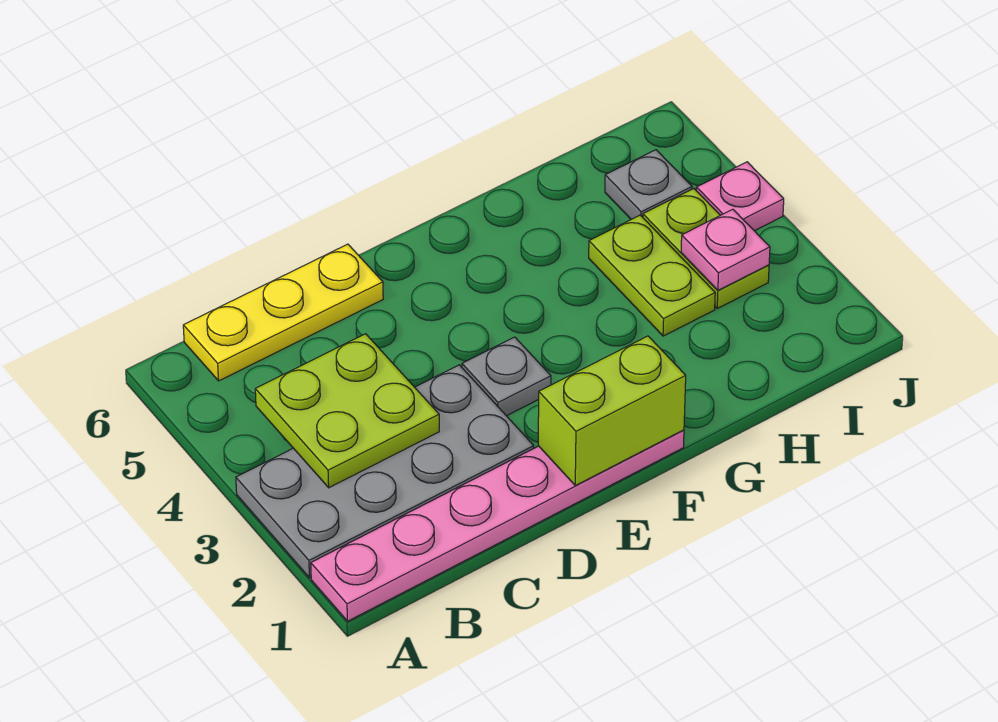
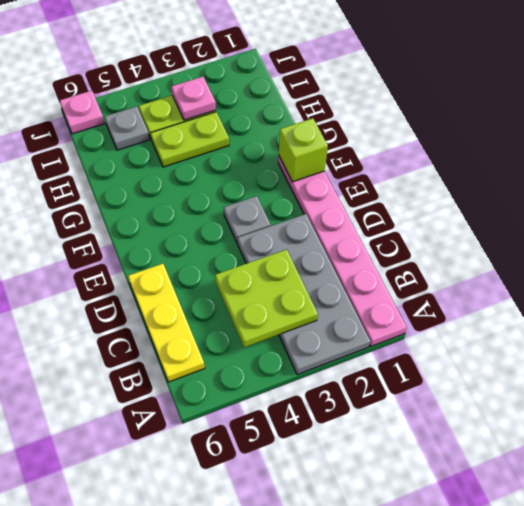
lime brick E1:F1 level 2 -> lime brick F1 level 2
pink plate J4 level 1 -> pink plate J6 level 1

